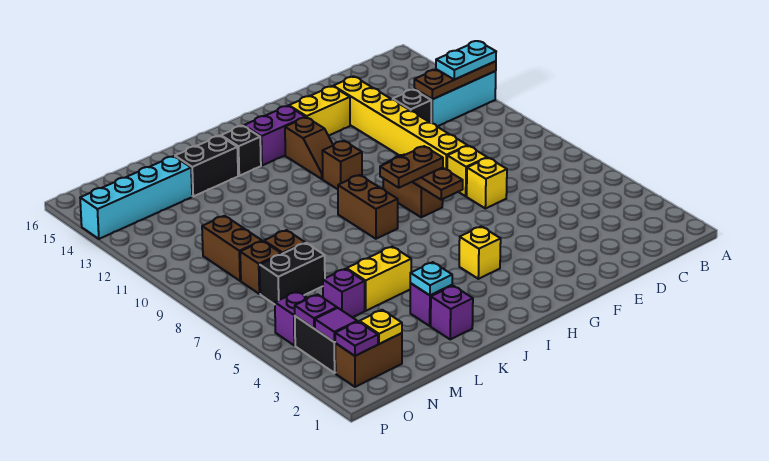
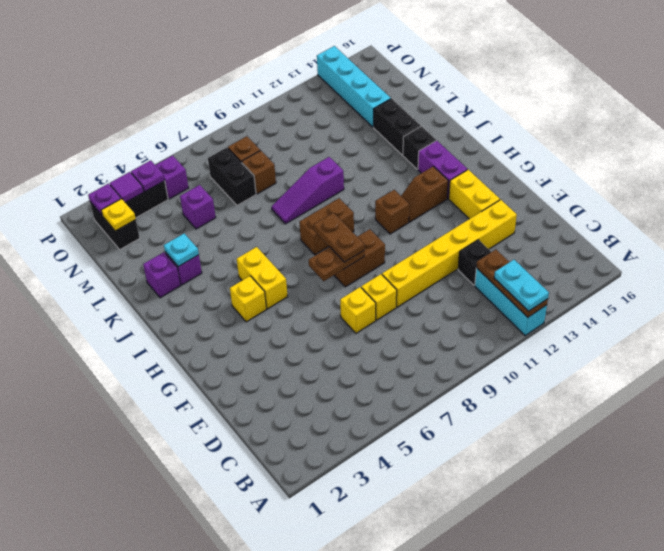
yellow brick K5:L5 level 1 -> yellow brick H5:I5 level 1
none -> purple slope K8:K10 level 1 top 10
brown brick N2:O2 level 1 -> black brick N2:O2 level 1
brown brick N9:N10 level 1 -> none

